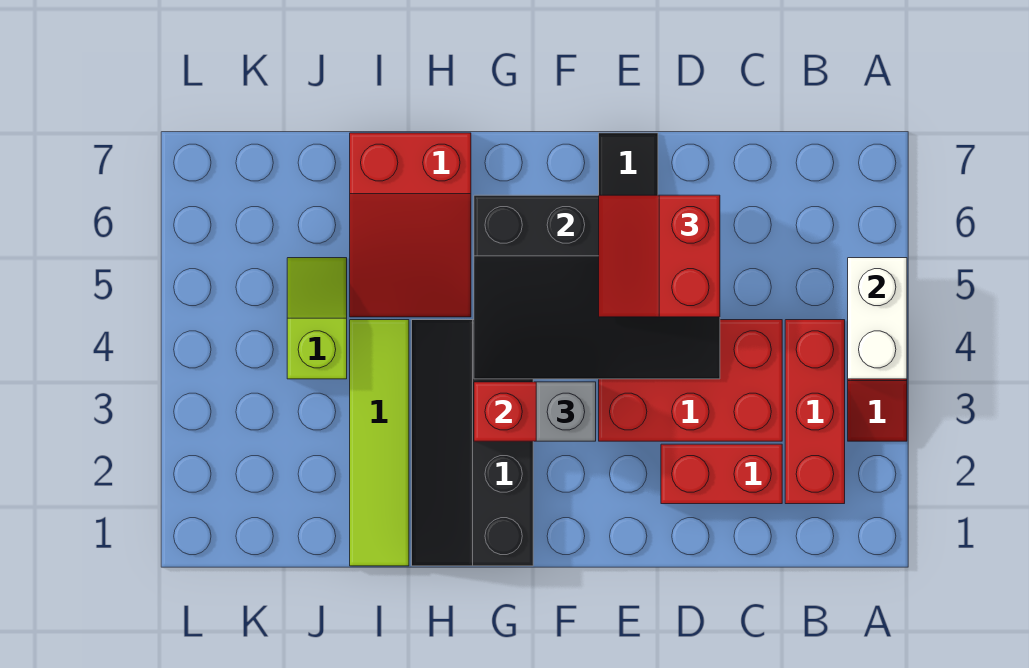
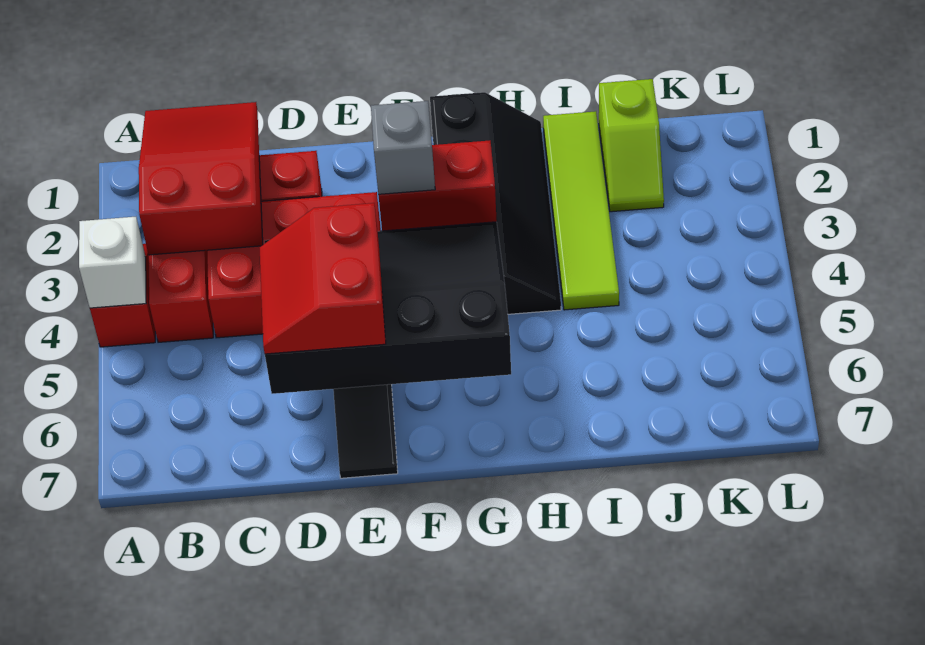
white brick A4:A5 level 2 -> white brick A4 level 2
red slope D5:E6 level 3 top D -> red slope D5:E6 level 3 top E
red slope H5:I7 level 1 top 7 -> red slope B1:C3 level 2 top 3
lime slope J4:J5 level 1 top 4 -> lime slope J1:J2 level 1 top 1

